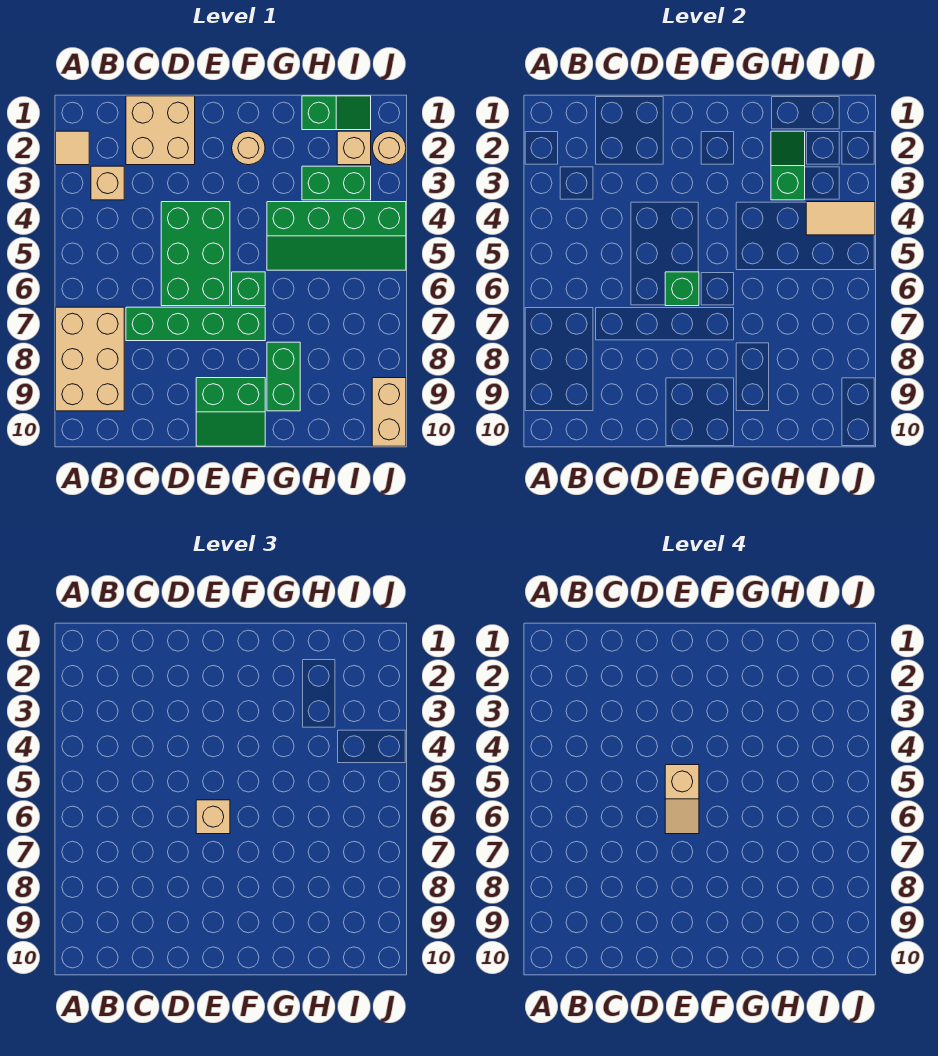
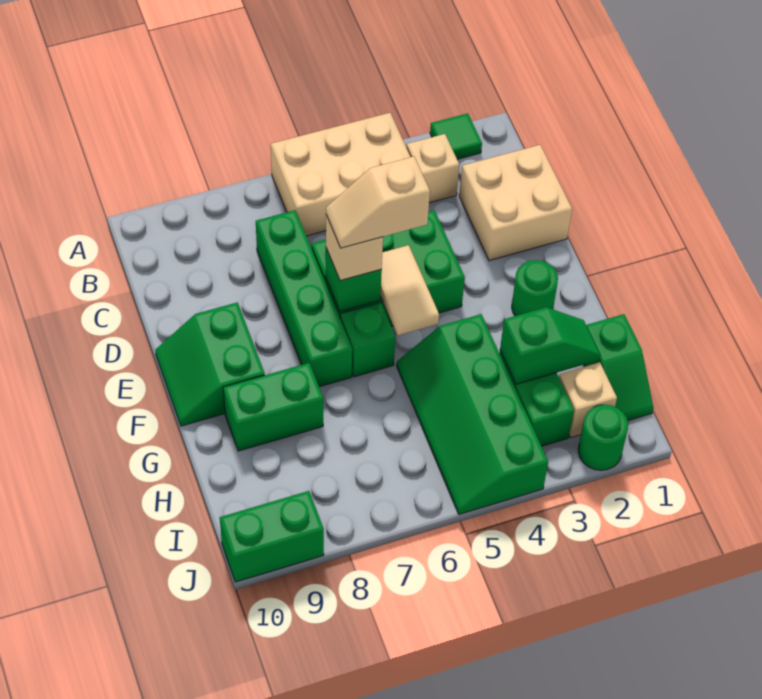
tan tile A2 level 1 -> green tile A2 level 1
tan brick A7:B9 level 1 -> tan brick A4:B6 level 1
tan round brick F2 level 1 -> green round brick F2 level 1
tan tile I4:J4 level 2 -> tan tile E5:F5 level 2
tan round brick J2 level 1 -> green round brick J2 level 1
tan brick J9:J10 level 1 -> green brick J9:J10 level 1

